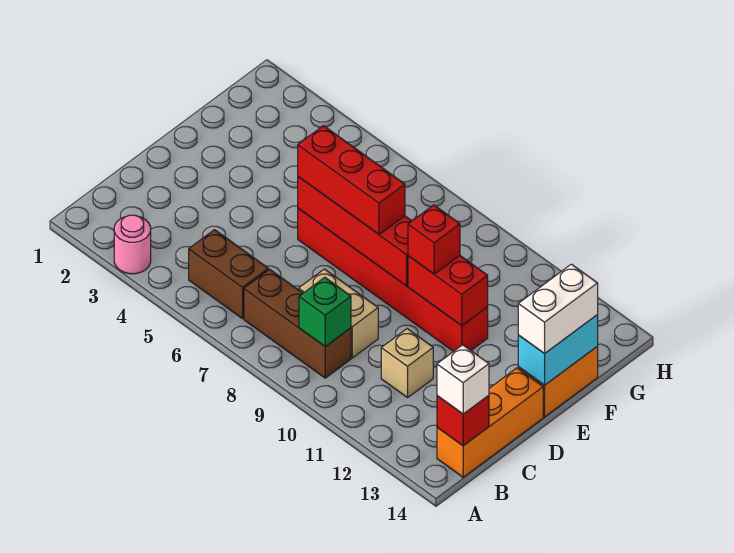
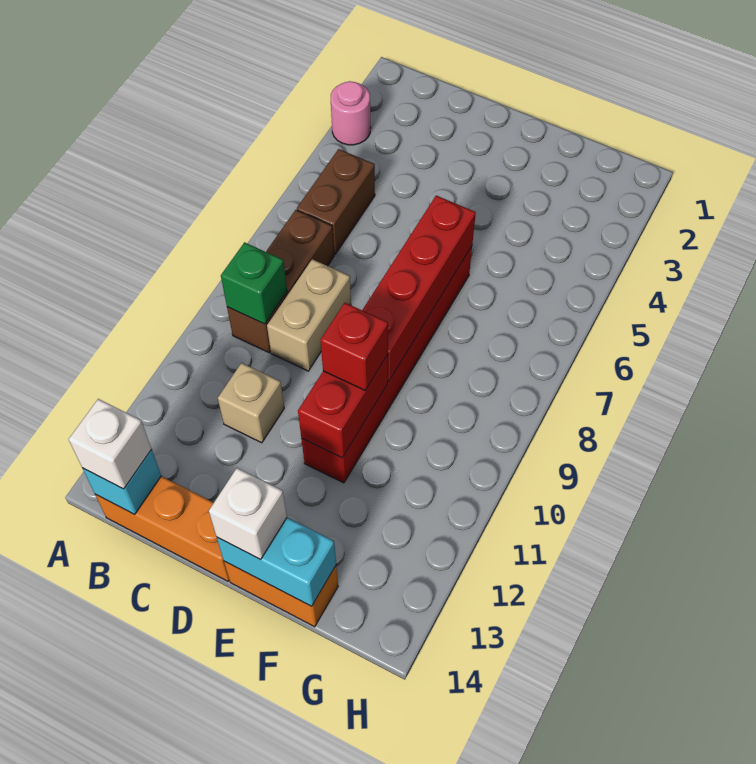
red brick B14 level 2 -> cyan brick B14 level 2
red brick E6:E8 level 3 -> none
white brick E14:F14 level 3 -> white brick E14 level 3

